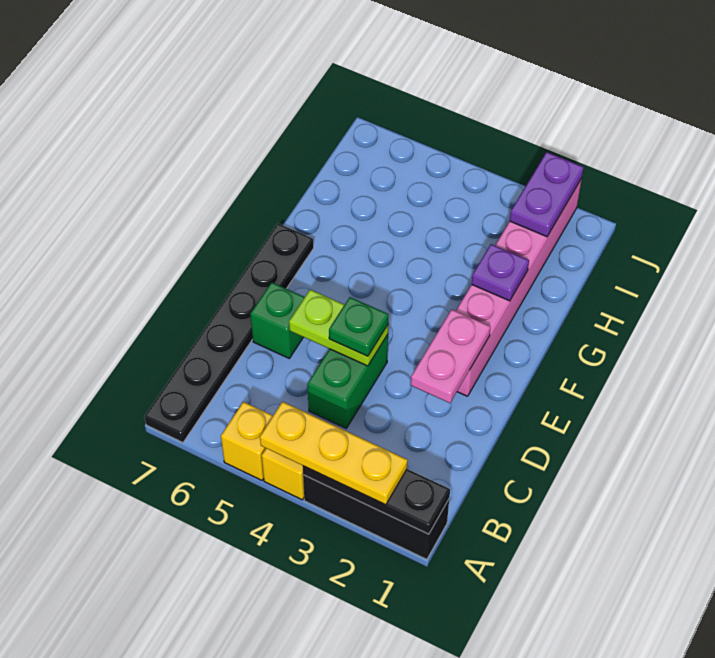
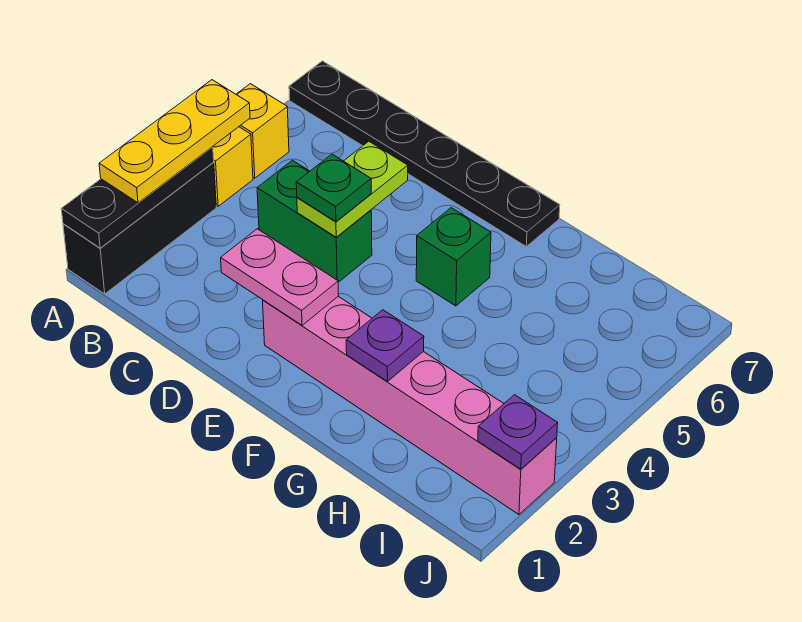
green brick D6 level 1 -> green brick F5 level 1
purple plate I2:J2 level 2 -> purple plate J2 level 2

